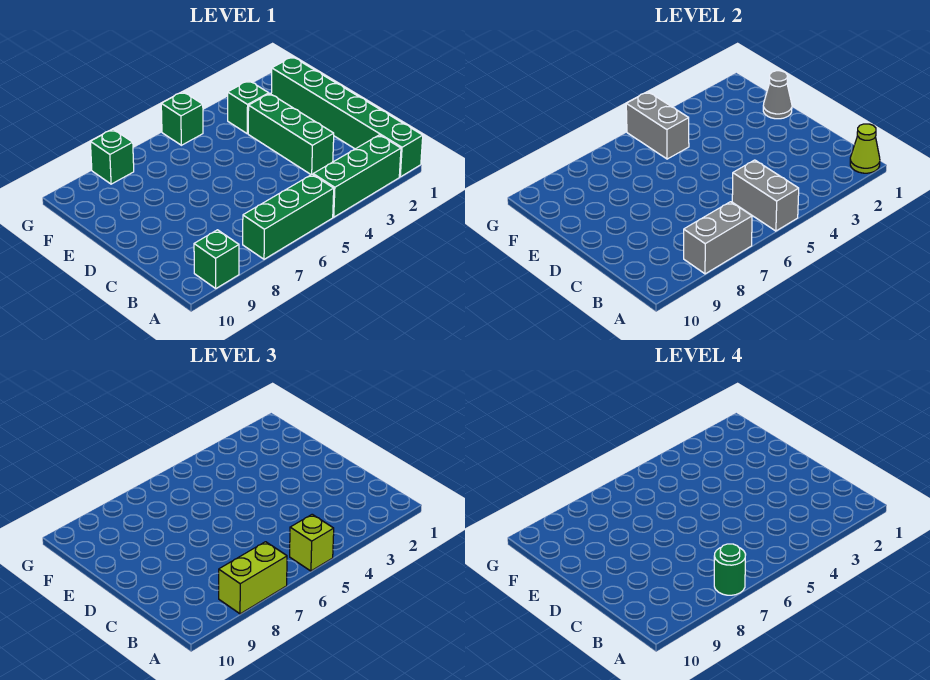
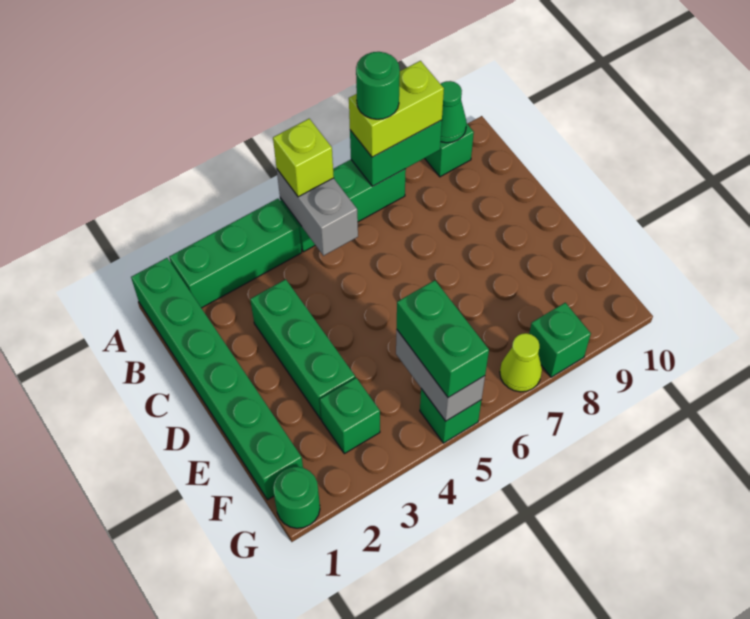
lime cone A1 level 2 -> lime cone G7 level 1
grey brick A7:A8 level 2 -> green brick A7:A8 level 2
none -> green cone A9 level 2
grey cone E1 level 2 -> none
none -> green brick F5:G5 level 3
none -> green round brick G1 level 1

